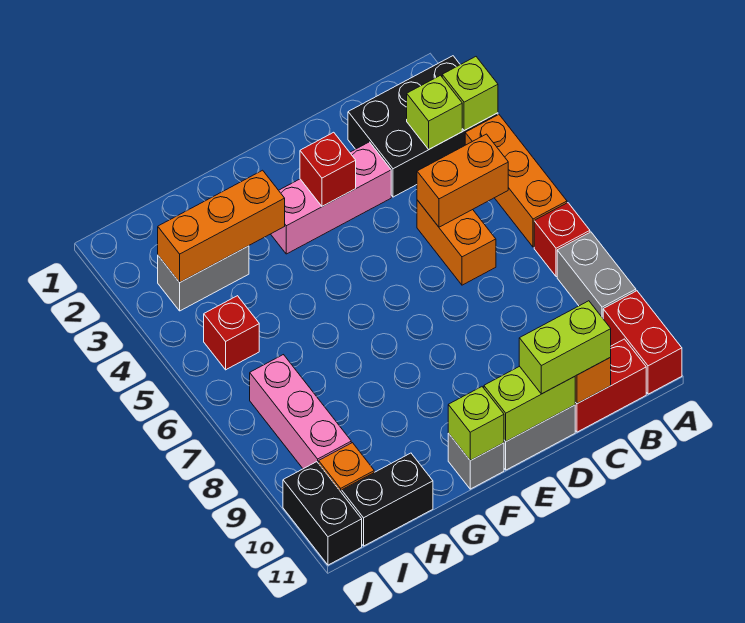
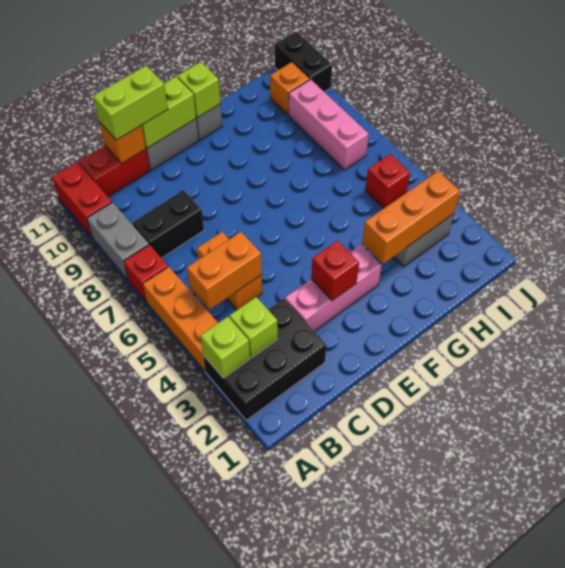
black brick H11:I11 level 1 -> black brick B8:C8 level 1

